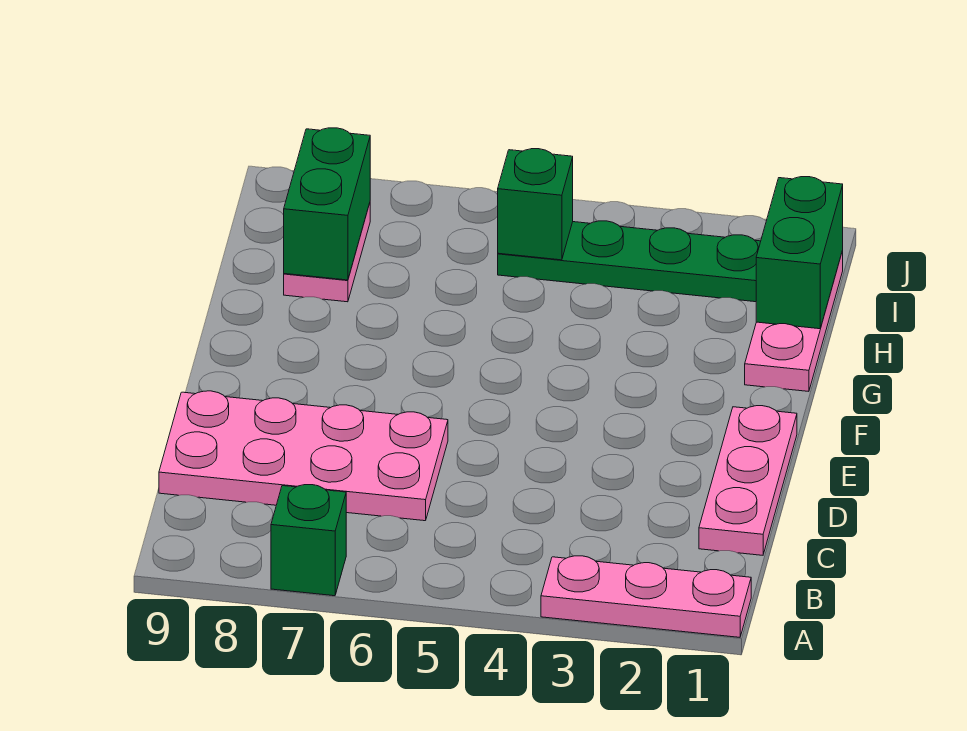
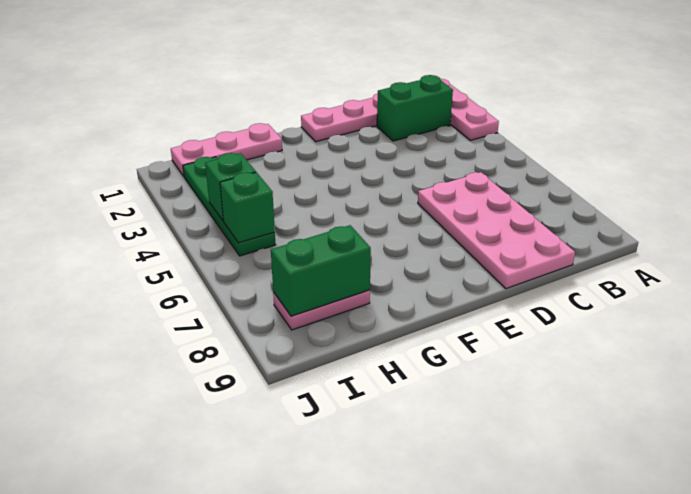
green brick A7 level 1 -> green brick I4 level 2
green brick H1:I1 level 2 -> green brick B2:C2 level 1

